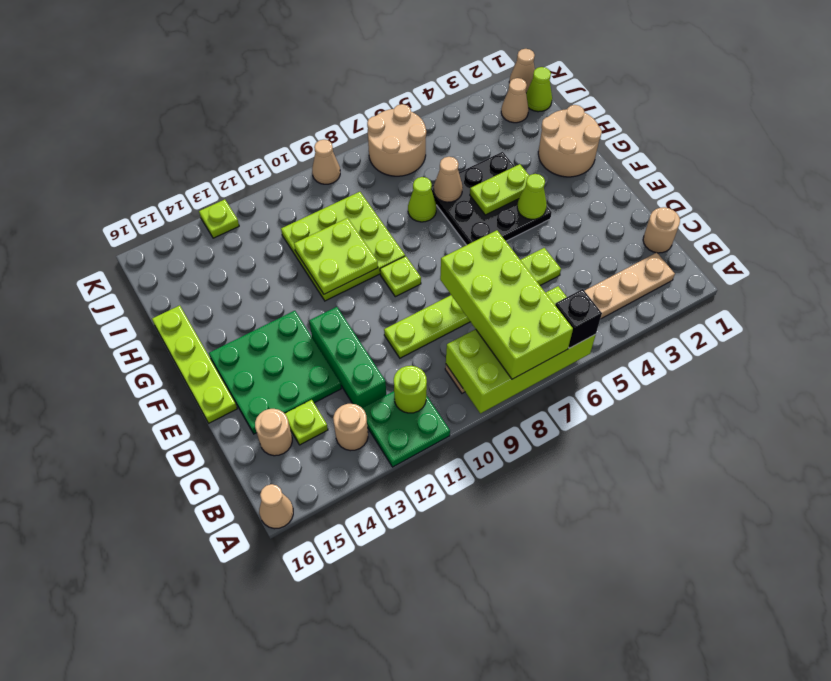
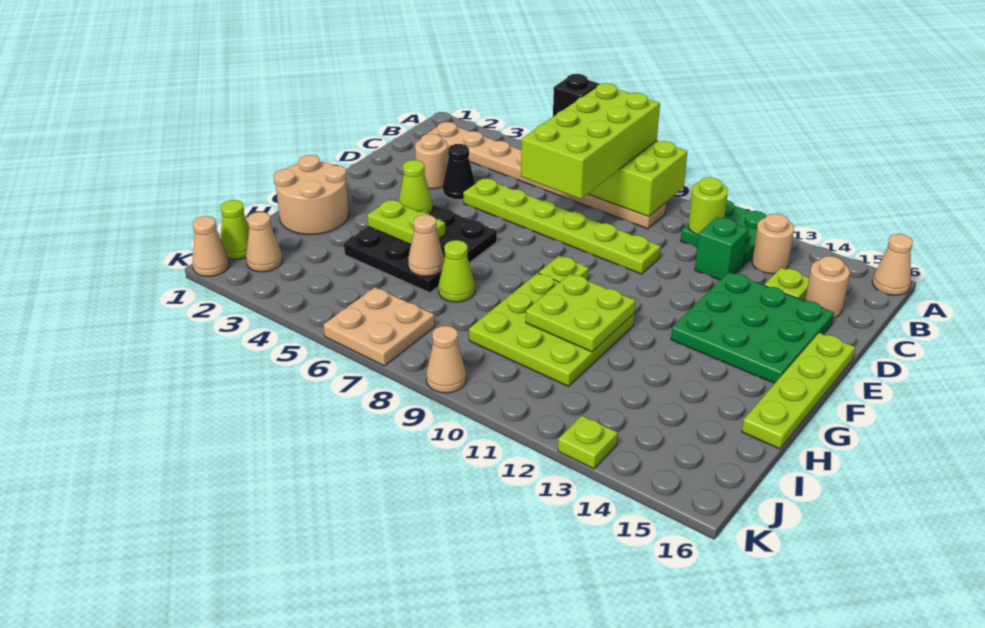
tan round brick C1 level 1 -> tan round brick D3 level 1
green brick C12:E12 level 1 -> green brick C12 level 1
none -> black cone D4 level 1
tan round brick J6:K7 level 1 -> tan plate J6:K7 level 1

